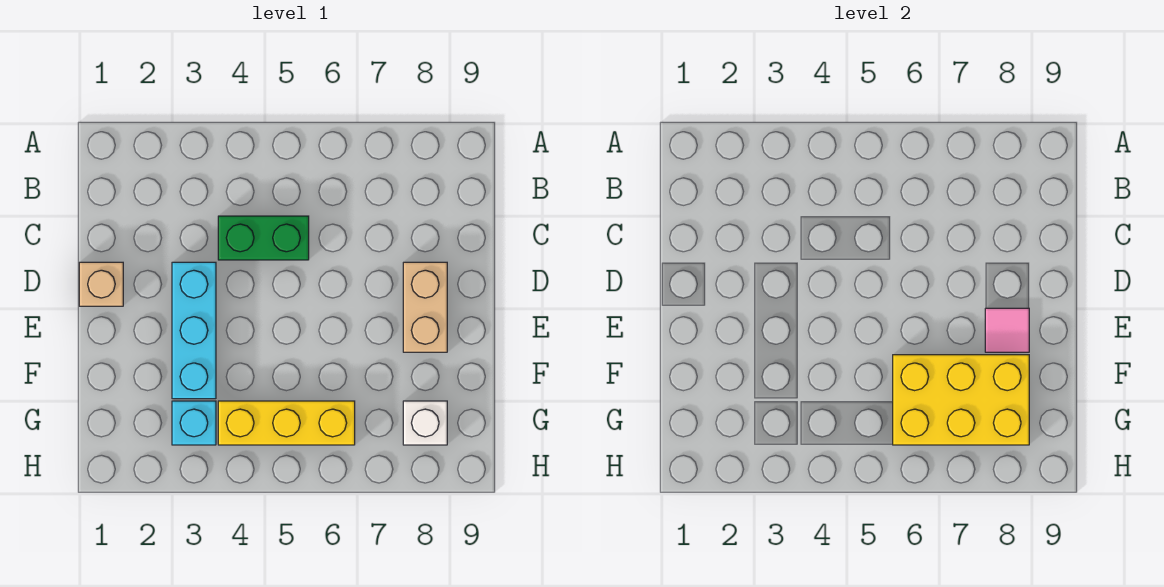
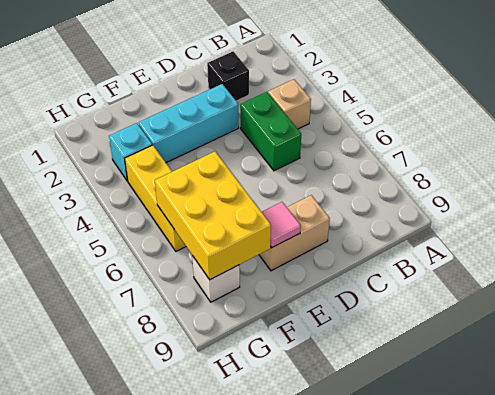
none -> black brick C2 level 1
tan brick D1 level 1 -> tan brick B4 level 1

